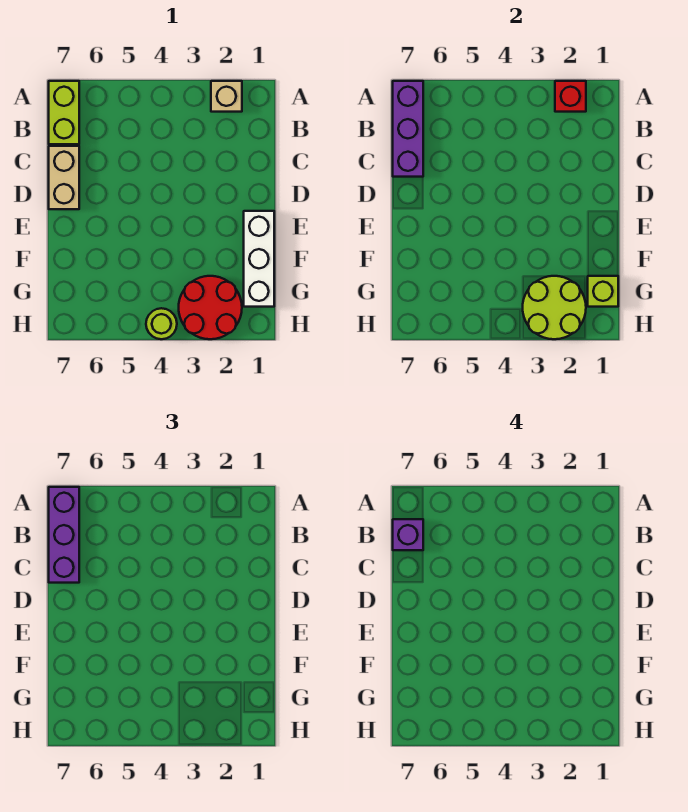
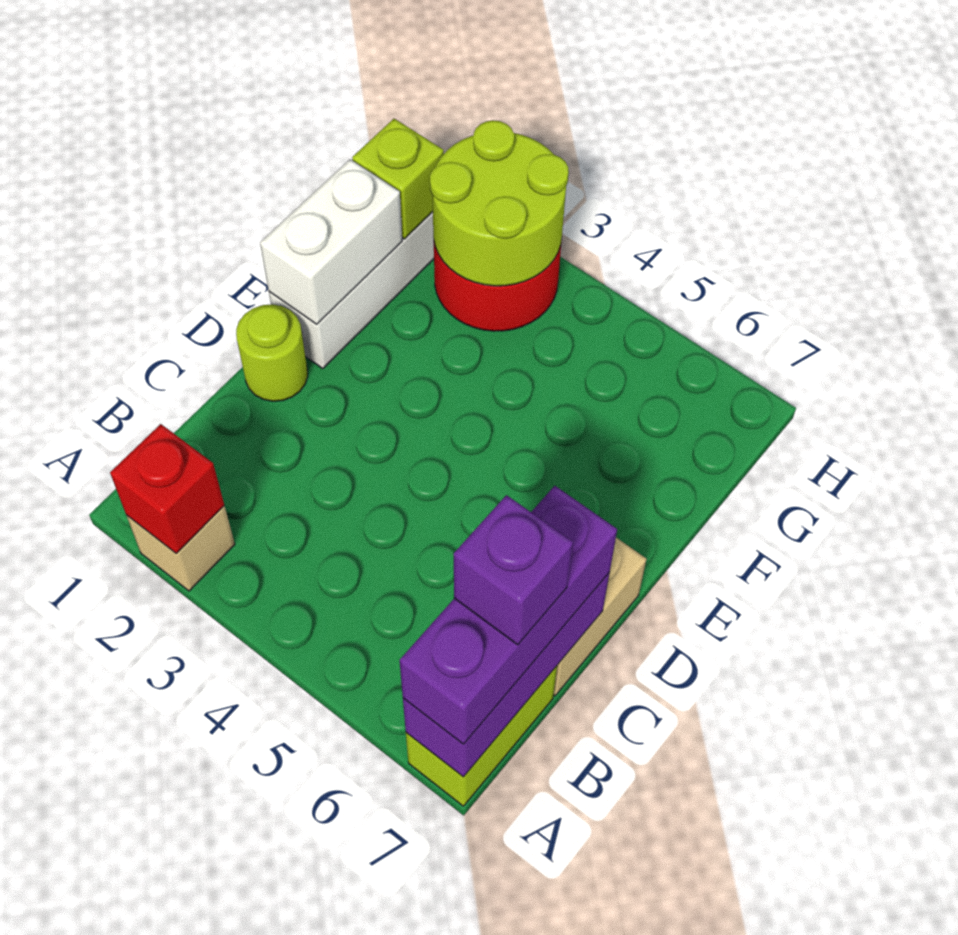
none -> white brick E1:F1 level 2
lime round brick H4 level 1 -> lime round brick D1 level 1

